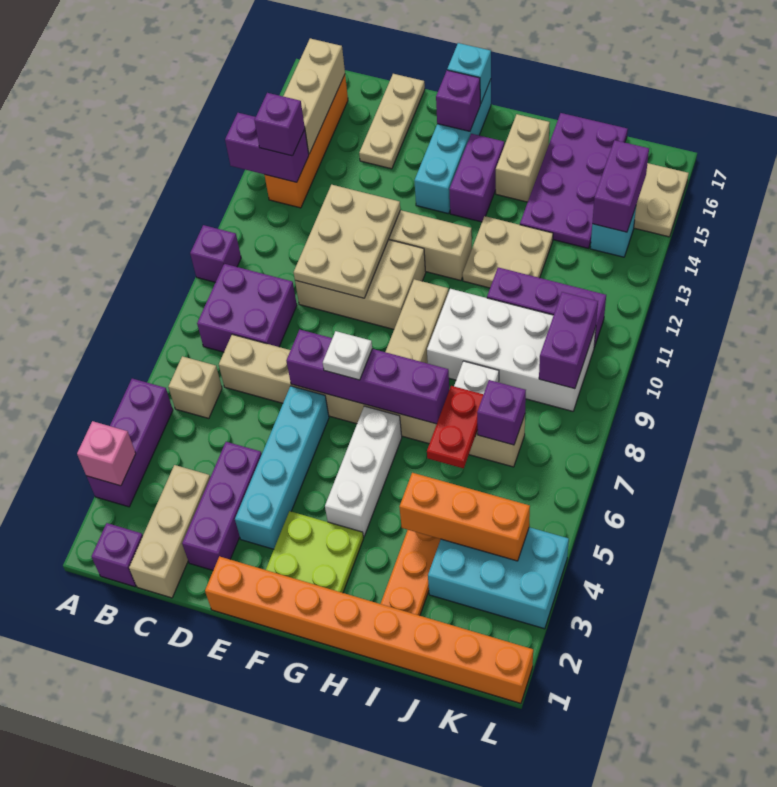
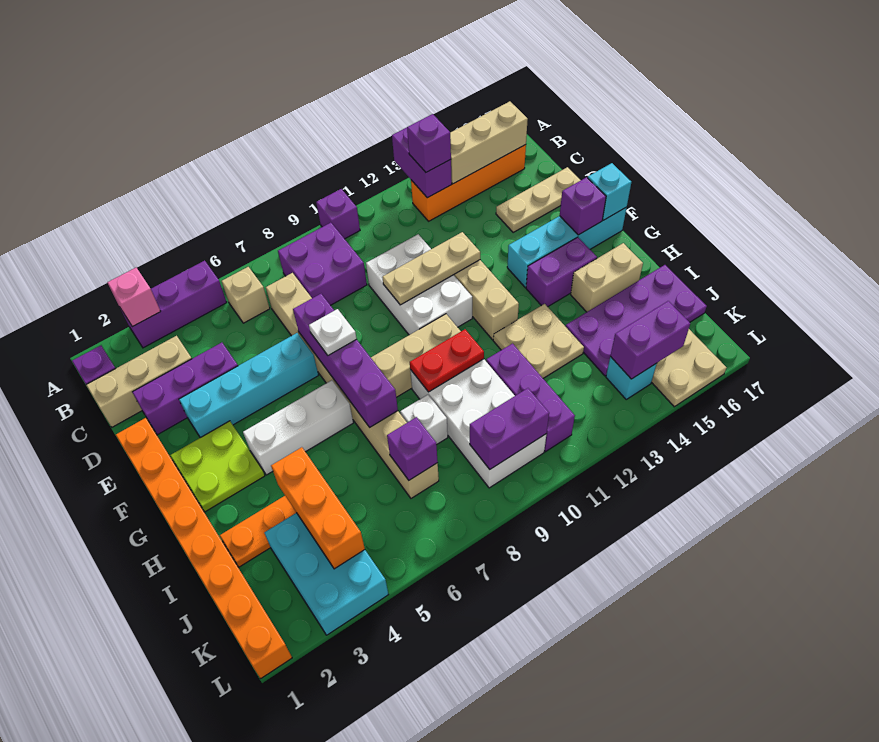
tan brick D10:F11 level 1 -> white brick D10:F11 level 1
tan plate D10:E12 level 2 -> tan plate E10:E12 level 2
red plate I6:I7 level 2 -> red plate H9:H10 level 2

